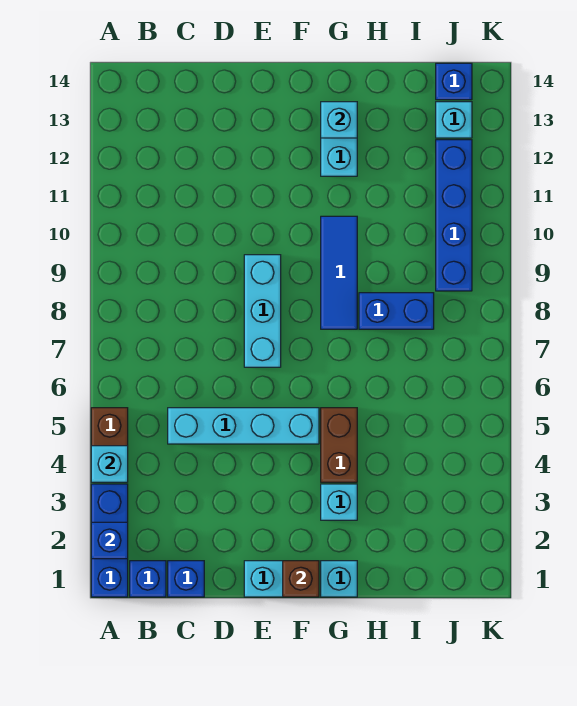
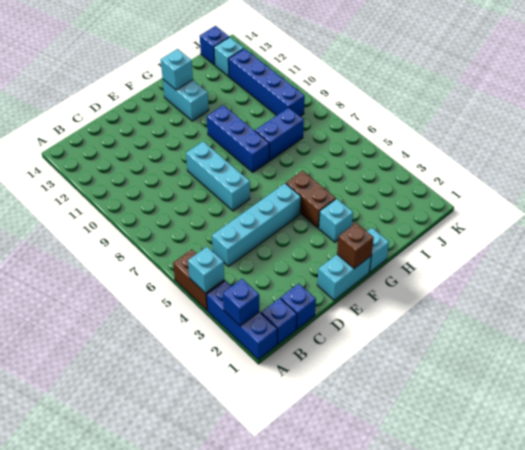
blue tile G8:G10 level 1 -> blue brick G8:G10 level 1

